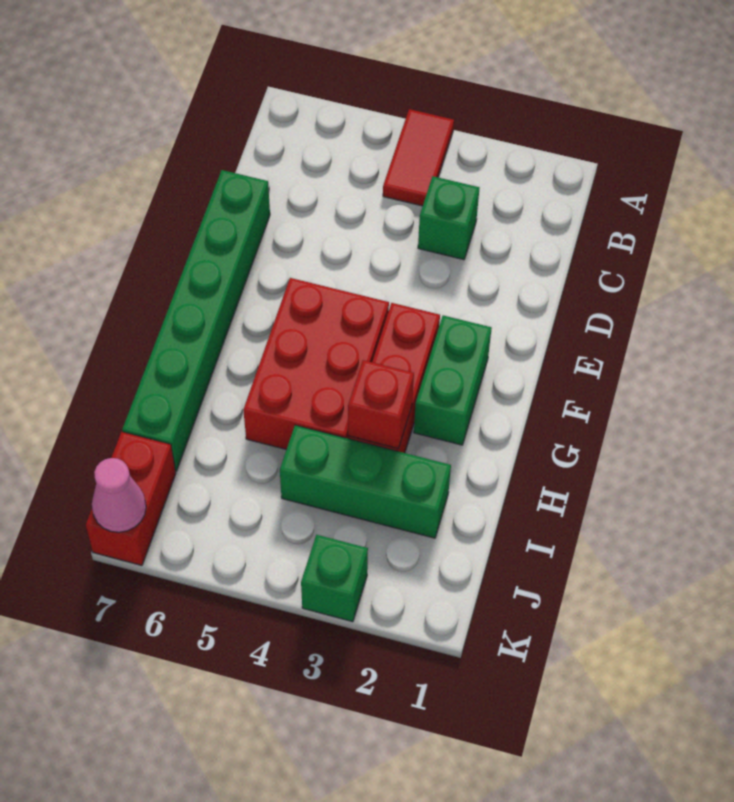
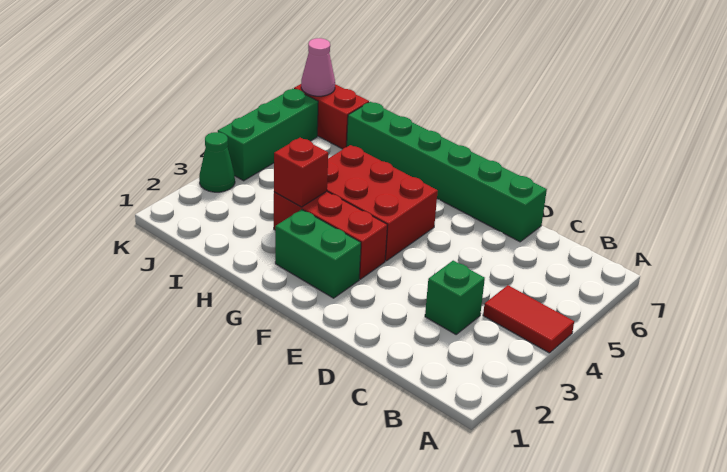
green brick I2:I4 level 1 -> green brick K4:K6 level 1
green brick K3 level 1 -> green cone K3 level 1

